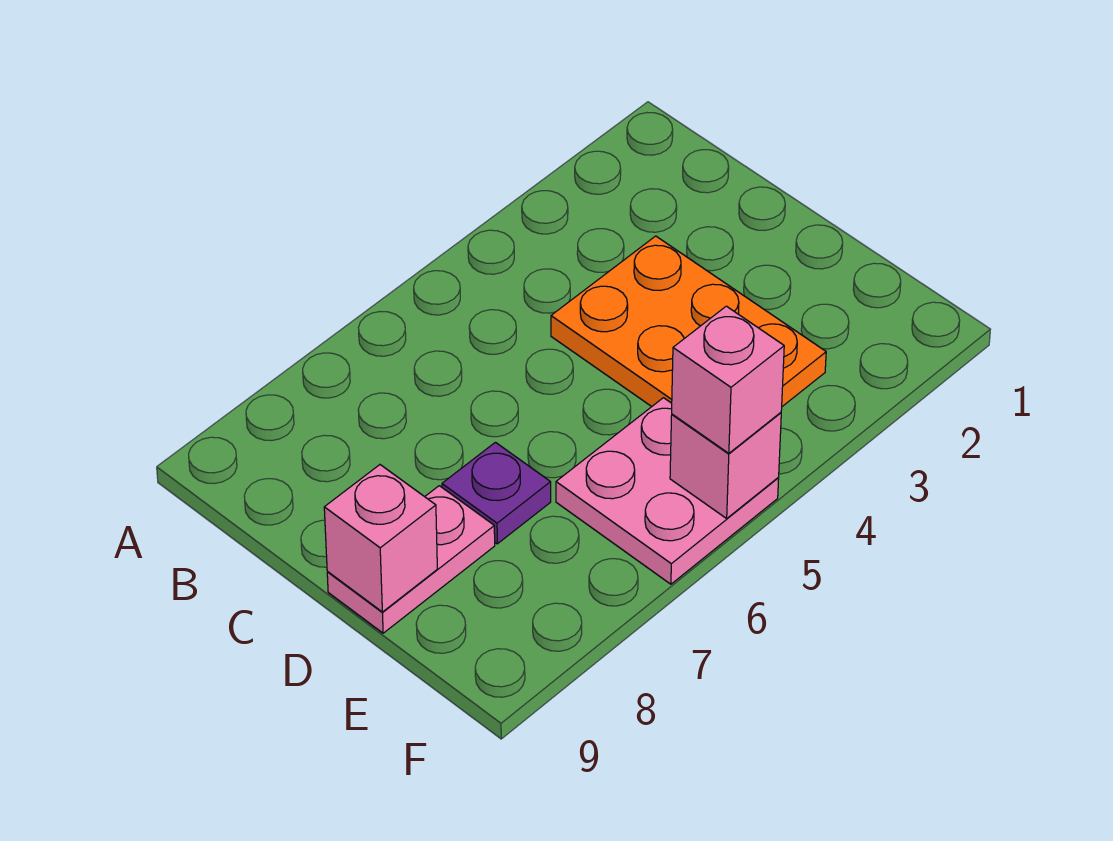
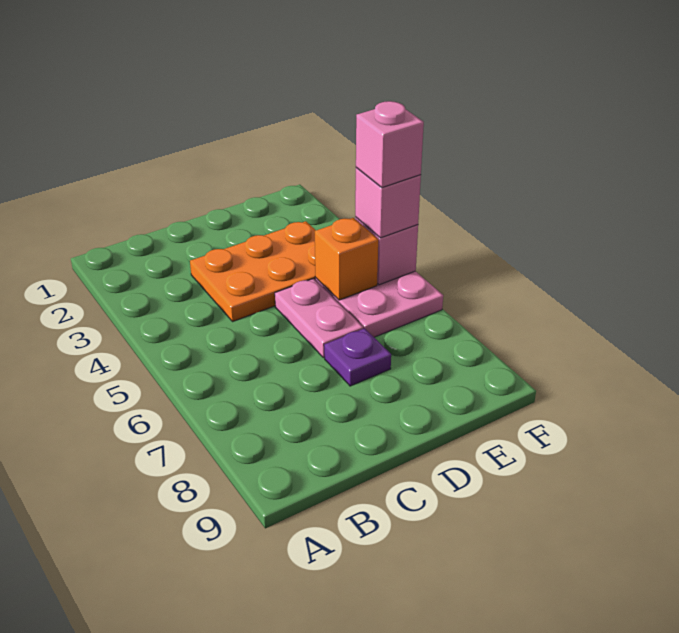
pink plate D8:D9 level 1 -> pink plate D5:D6 level 1
pink brick D9 level 2 -> pink brick F5 level 4
none -> orange brick E5 level 2

